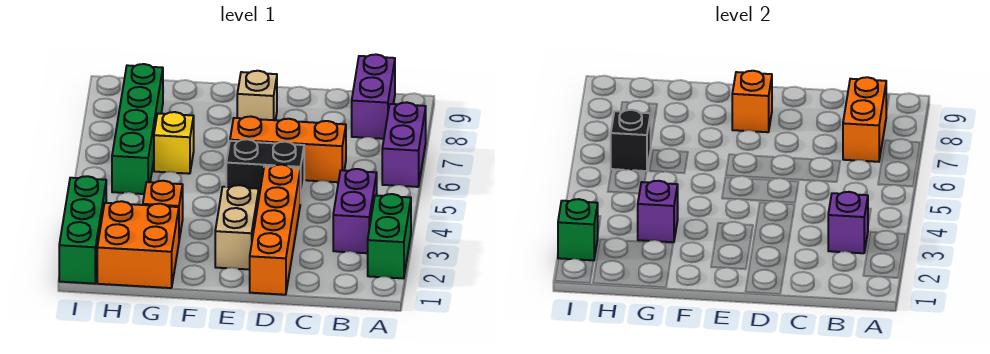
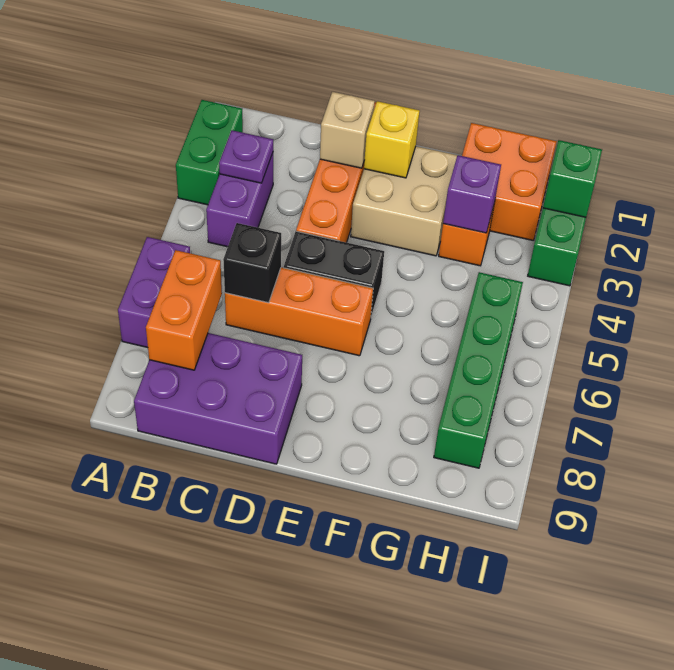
purple brick B3 level 2 -> purple plate B3 level 2
purple brick B8:B9 level 1 -> purple brick B8:D9 level 1
tan brick E2:E3 level 1 -> tan brick E2:F3 level 1
tan brick E8 level 1 -> tan brick D2 level 2
orange brick E8 level 2 -> none
yellow brick G6 level 1 -> yellow brick E2 level 2
black brick H6 level 2 -> black brick C6 level 2

